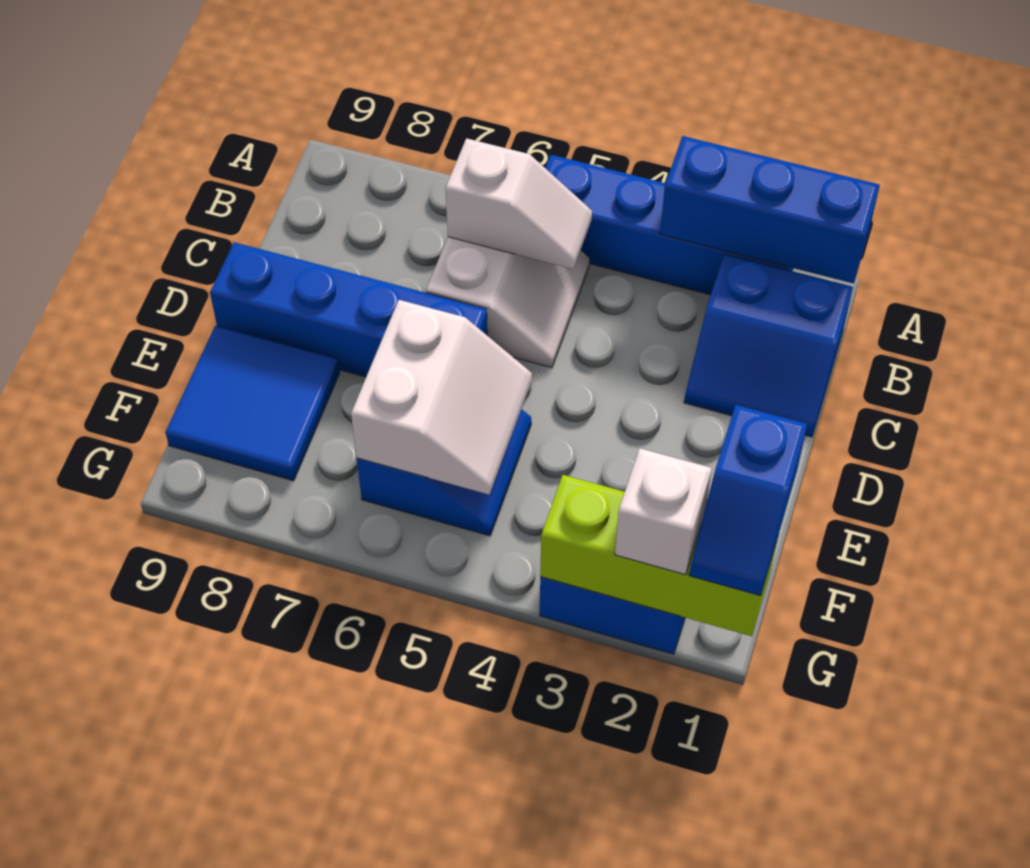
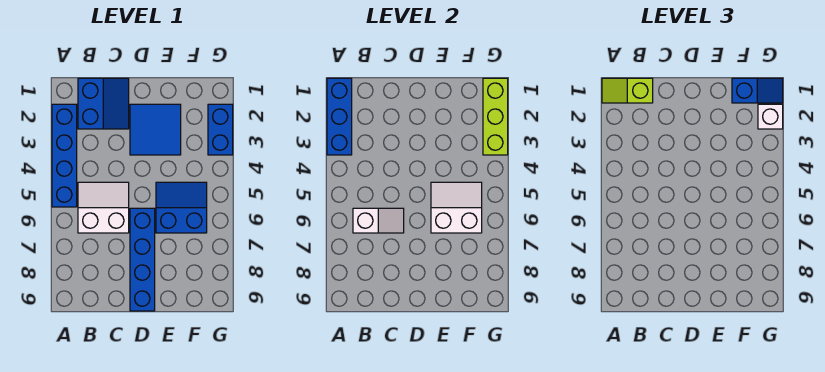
none -> lime slope A1:B1 level 3 top B
white slope B5:B6 level 2 top 6 -> white slope B6:C6 level 2 top B
blue tile E8:F9 level 1 -> blue tile D2:E3 level 1

